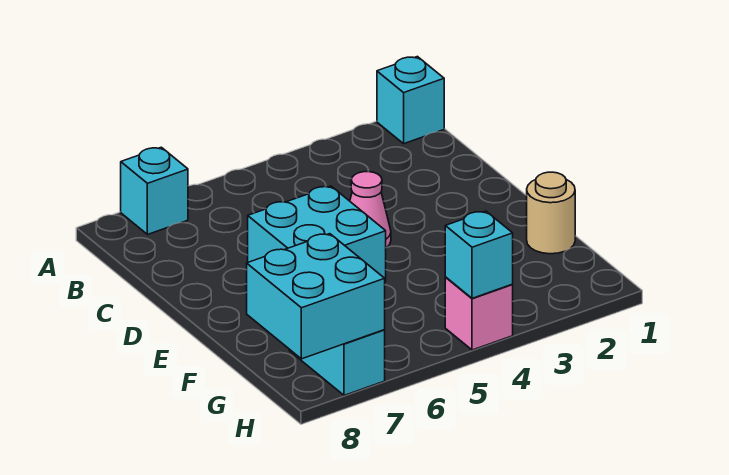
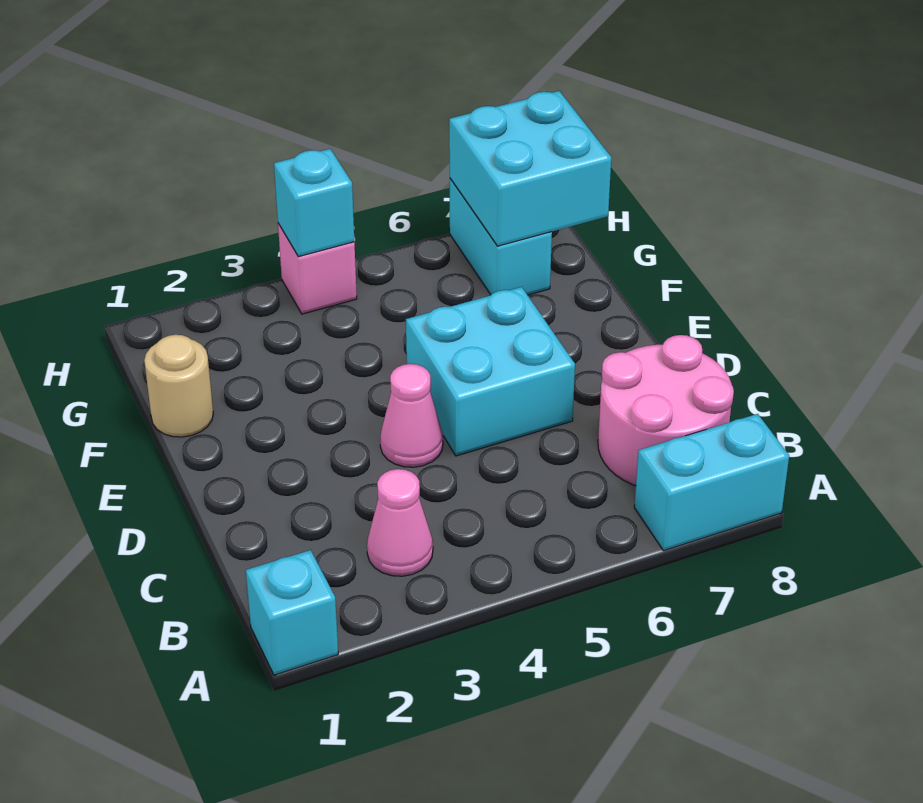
cyan brick A7 level 1 -> cyan brick A7:A8 level 1
none -> pink cone B3 level 1
none -> pink round brick B7:C8 level 1

